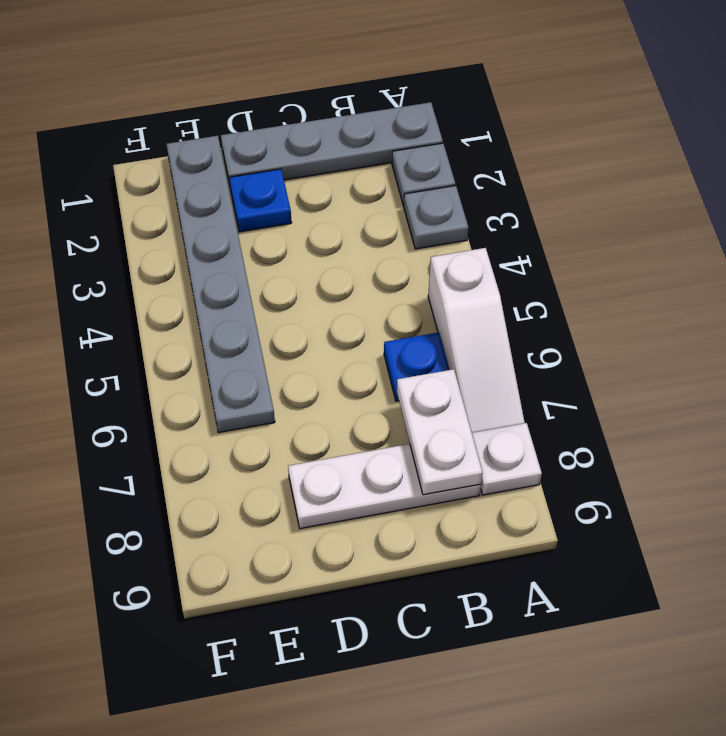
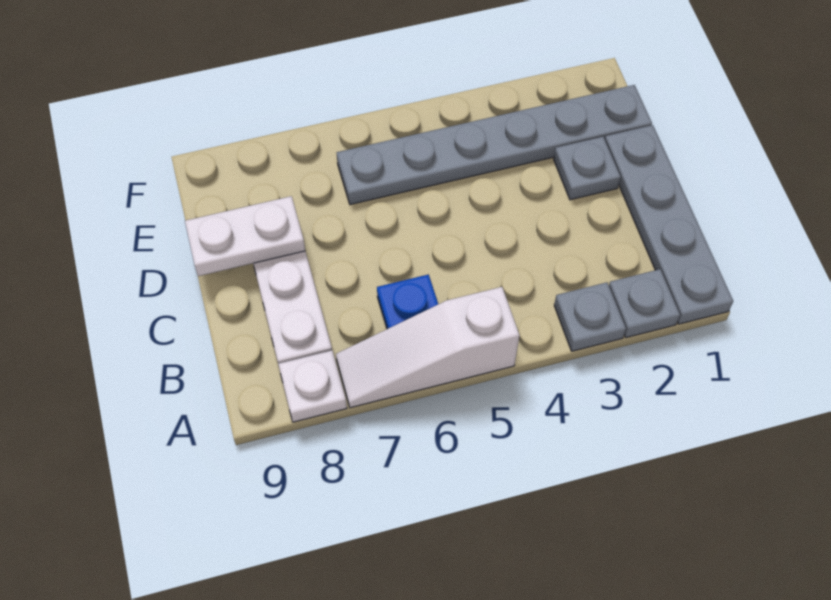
white plate B7:B8 level 2 -> white plate D8:D9 level 2
blue plate D2 level 1 -> grey plate D2 level 1

